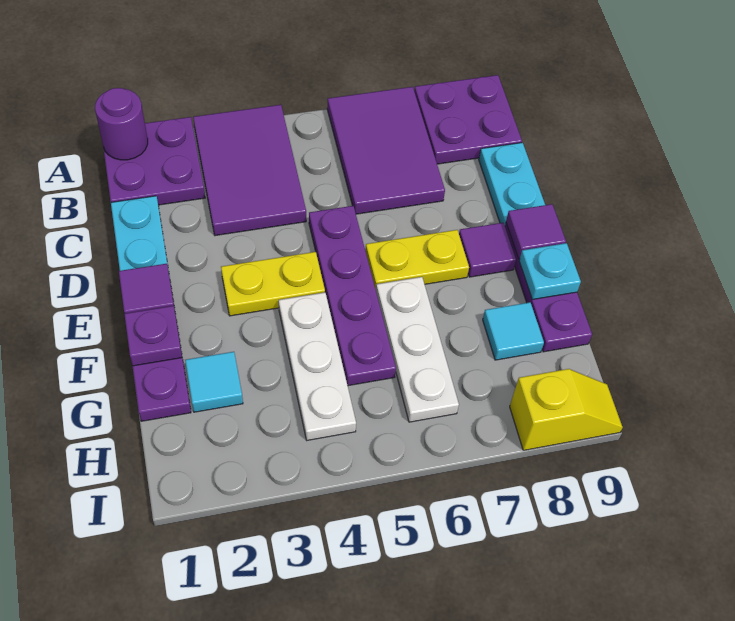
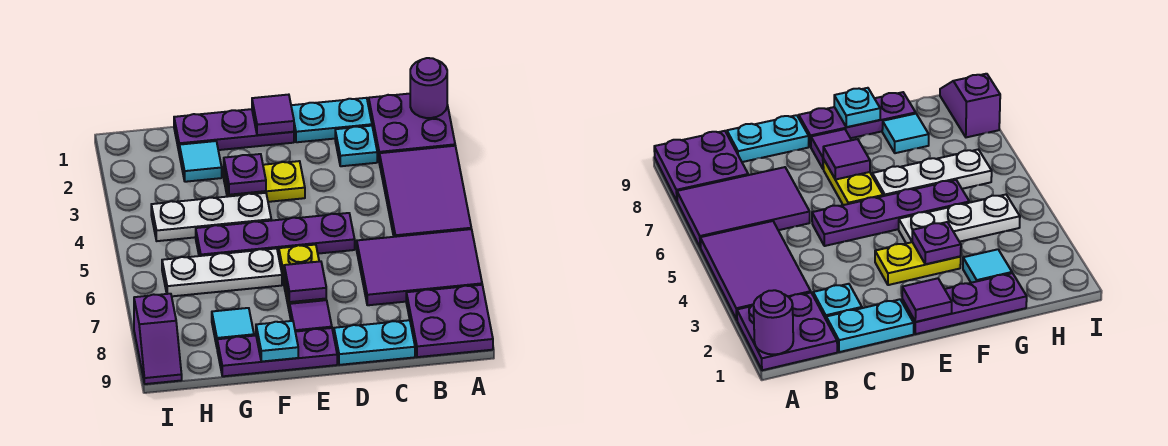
purple tile A3:C4 level 1 -> purple tile A3:B5 level 1
none -> cyan plate C2 level 1
yellow plate E3:E4 level 1 -> yellow plate E3:F3 level 1
purple tile E9 level 2 -> purple tile E7 level 2
purple plate F1 level 2 -> purple plate F3 level 2
yellow slope I8:I9 level 1 top 8 -> purple slope I8:I9 level 1 top 8

